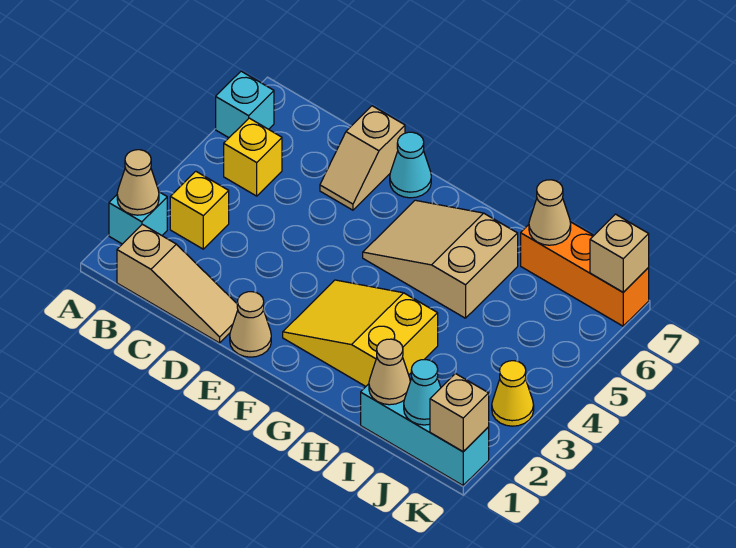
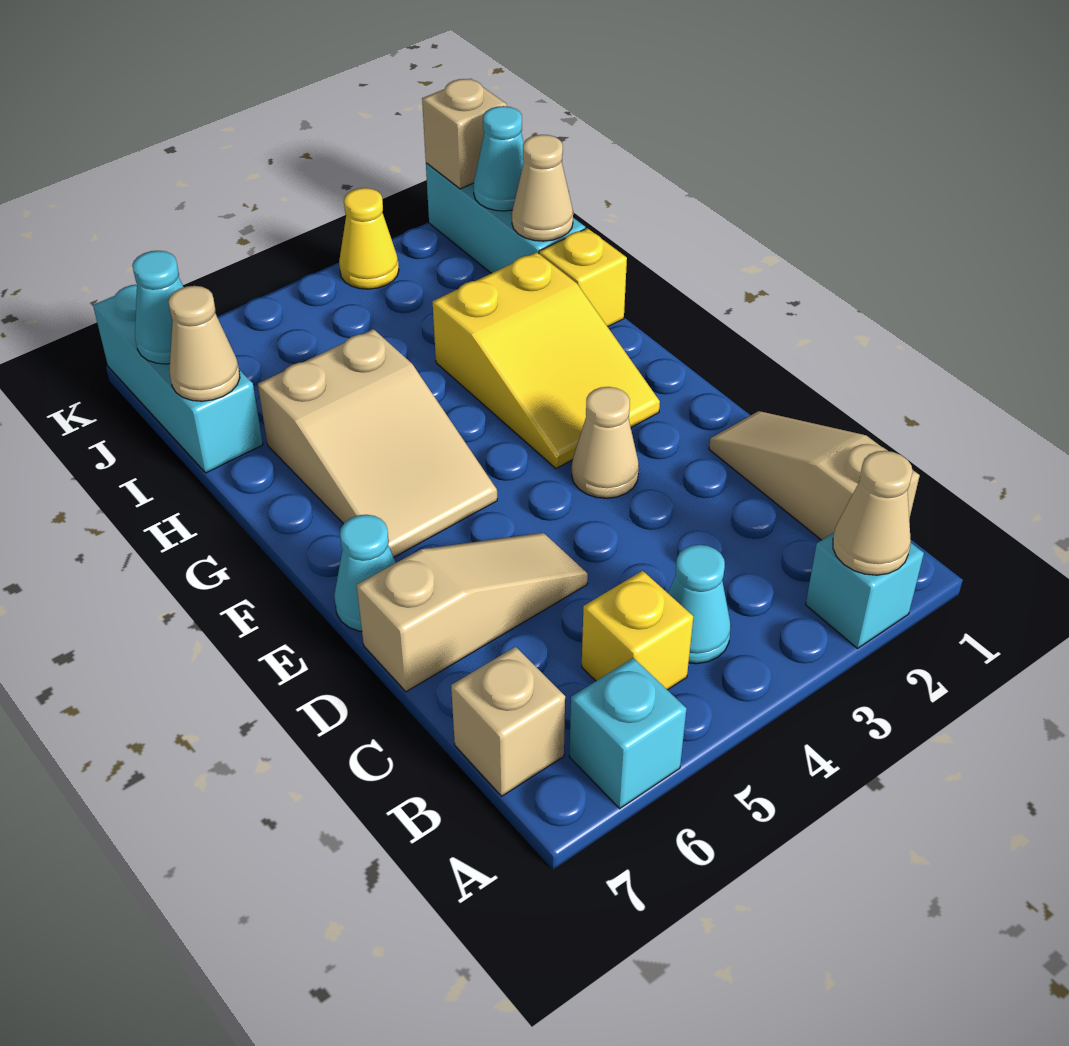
yellow brick B3 level 1 -> yellow brick H1 level 1
none -> cyan cone B4 level 1
tan slope D6:D7 level 1 top 7 -> tan slope D5:D7 level 1 top 7
tan cone E1 level 1 -> tan cone E3 level 1
orange brick I7:K7 level 1 -> cyan brick I7:K7 level 1
none -> cyan cone J7 level 2
tan brick K7 level 2 -> tan brick B7 level 1

